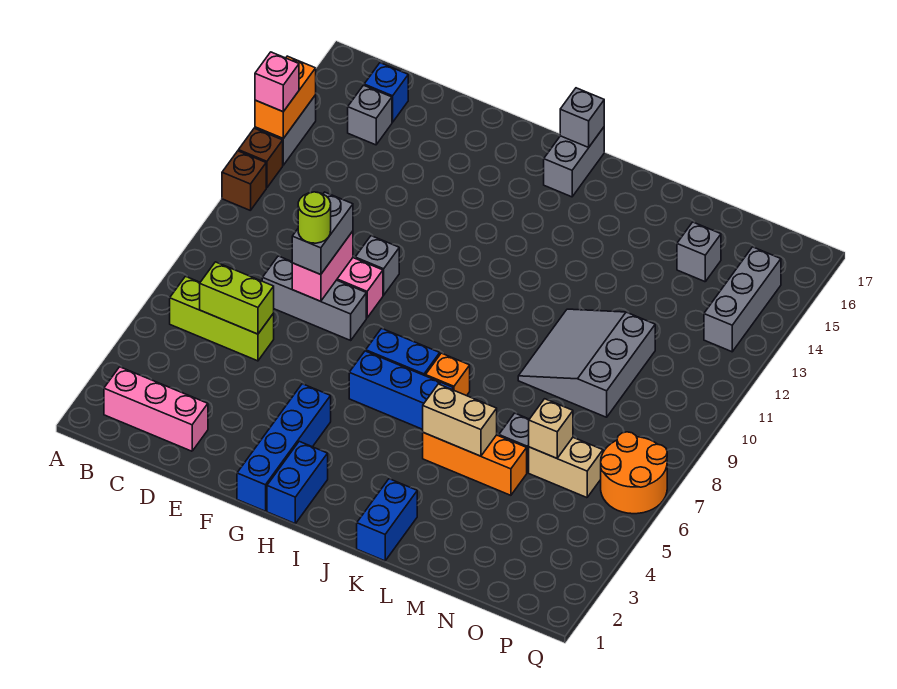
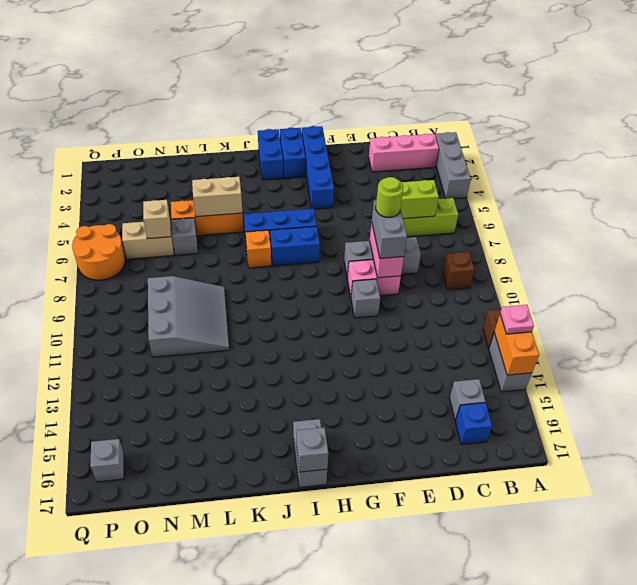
brown brick A11 level 1 -> brown brick B9 level 1
pink brick A13 level 3 -> pink plate A13 level 3
blue brick K1:K2 level 1 -> blue brick I1:I2 level 1
grey brick N15 level 1 -> grey brick P16 level 1
grey brick P13:P15 level 1 -> grey brick A2:A4 level 1

